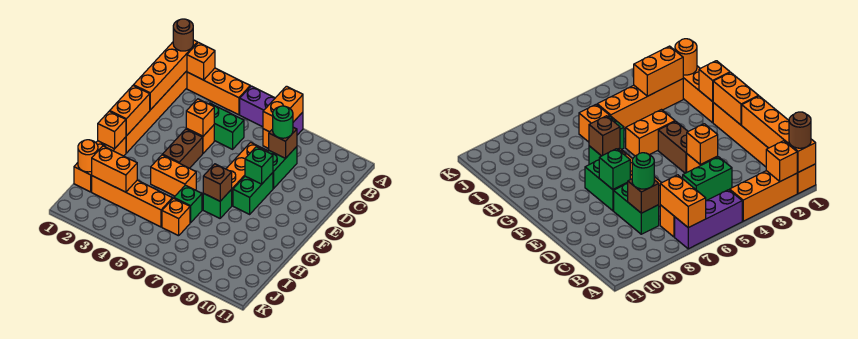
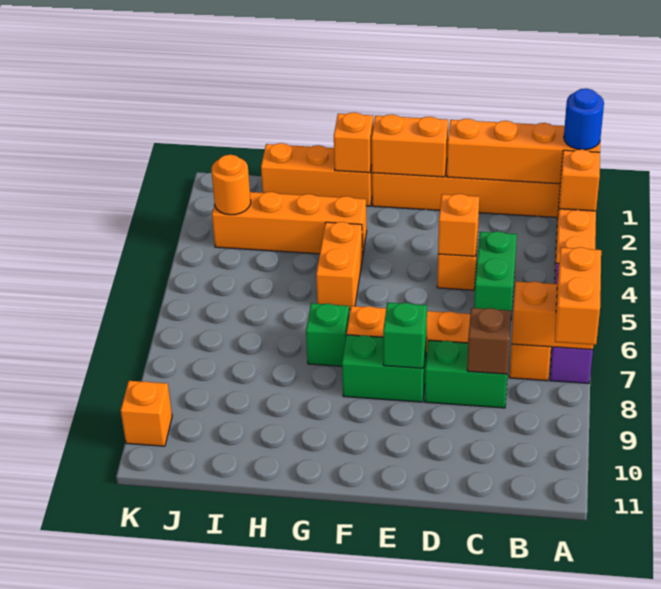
brown round brick A1 level 3 -> blue round brick A1 level 3
green round brick C8 level 3 -> none
brown brick E4:F4 level 1 -> none
brown brick G7 level 2 -> none
green brick H6 level 1 -> none
orange round brick I1 level 2 -> orange round brick J3 level 2
orange brick I2:I5 level 1 -> orange brick G3:J3 level 1
orange brick I2:I3 level 2 -> orange brick A7:A8 level 3
orange brick I6 level 1 -> orange brick K10 level 1

